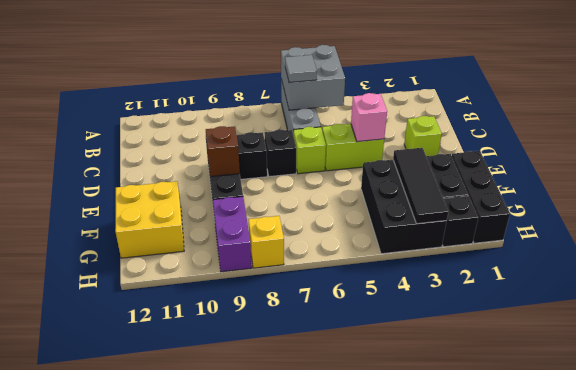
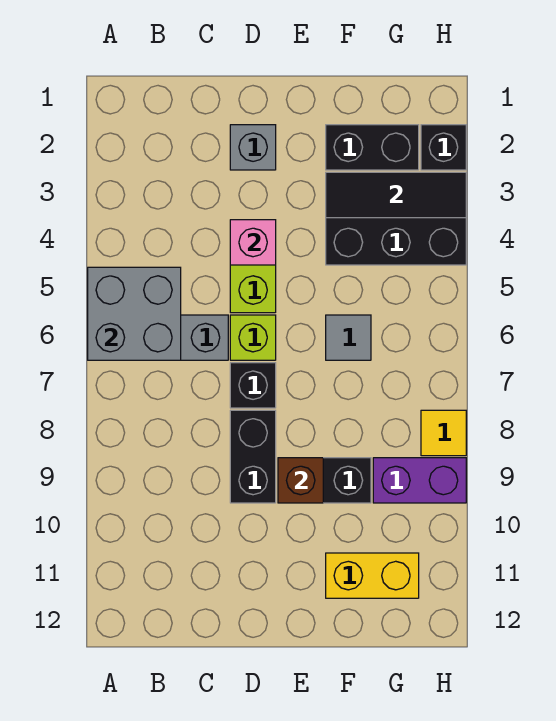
grey tile B6 level 3 -> grey tile F6 level 1
lime brick D2 level 1 -> grey brick D2 level 1
black brick F1:H1 level 1 -> none
yellow brick F11:G12 level 1 -> yellow brick F11:G11 level 1
yellow brick H8 level 1 -> yellow tile H8 level 1

